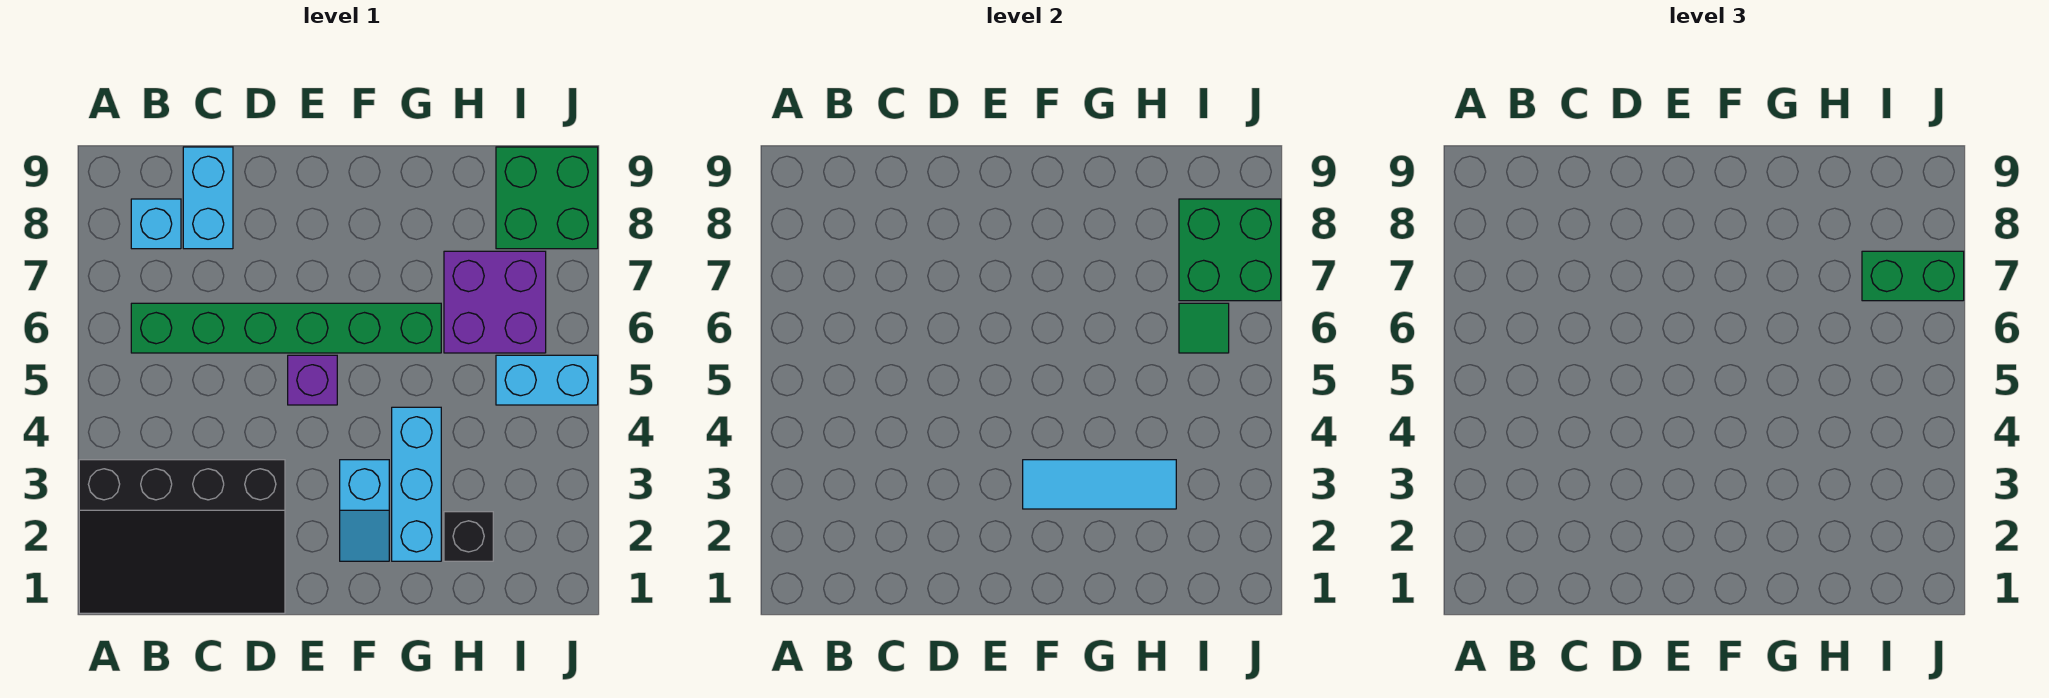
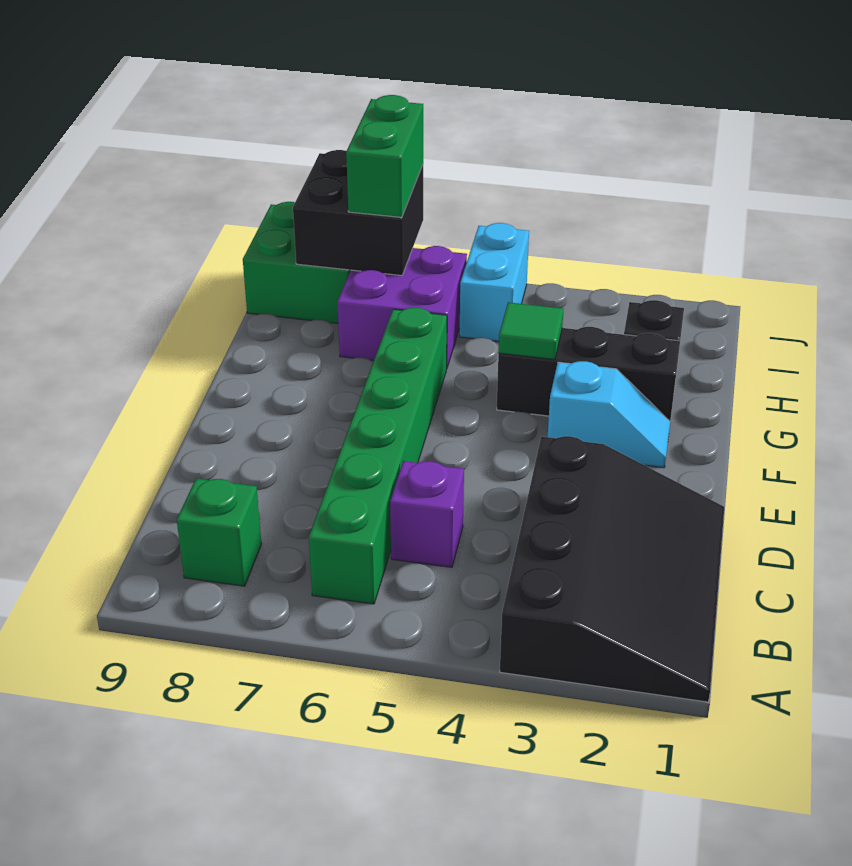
cyan brick B8 level 1 -> green brick B8 level 1
cyan brick C8:C9 level 1 -> none
purple brick E5 level 1 -> purple brick C5 level 1
cyan tile F3:H3 level 2 -> none
cyan brick G2:G4 level 1 -> black brick G2:G4 level 1
green tile I6 level 2 -> green tile G4 level 2
green brick I7:J8 level 2 -> black brick I7:J8 level 2

